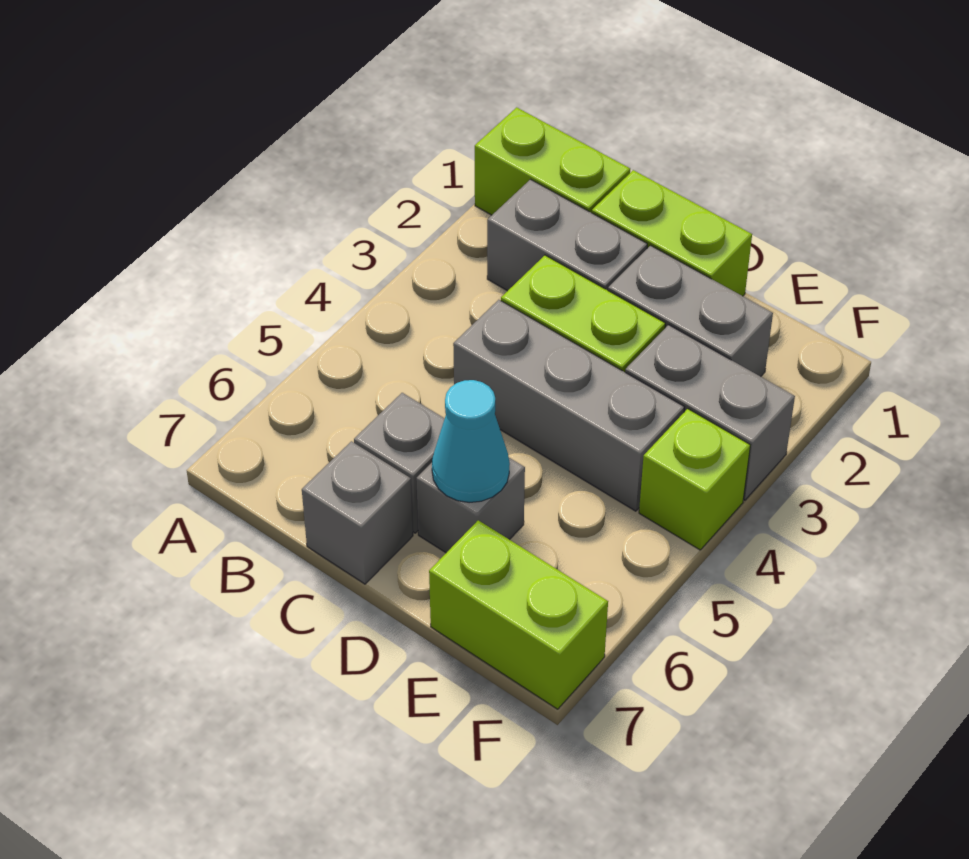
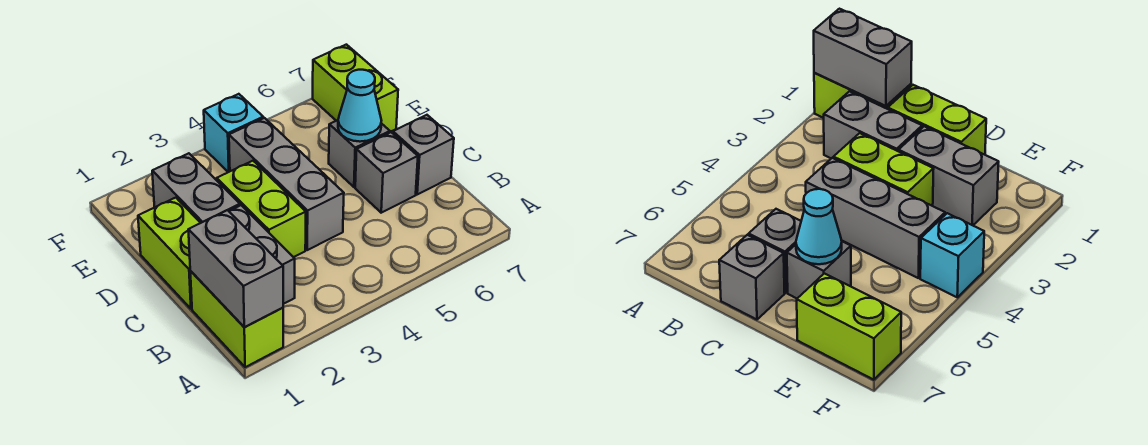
grey brick E3:F3 level 1 -> grey brick A1:B1 level 2
lime brick F4 level 1 -> cyan brick F4 level 1

